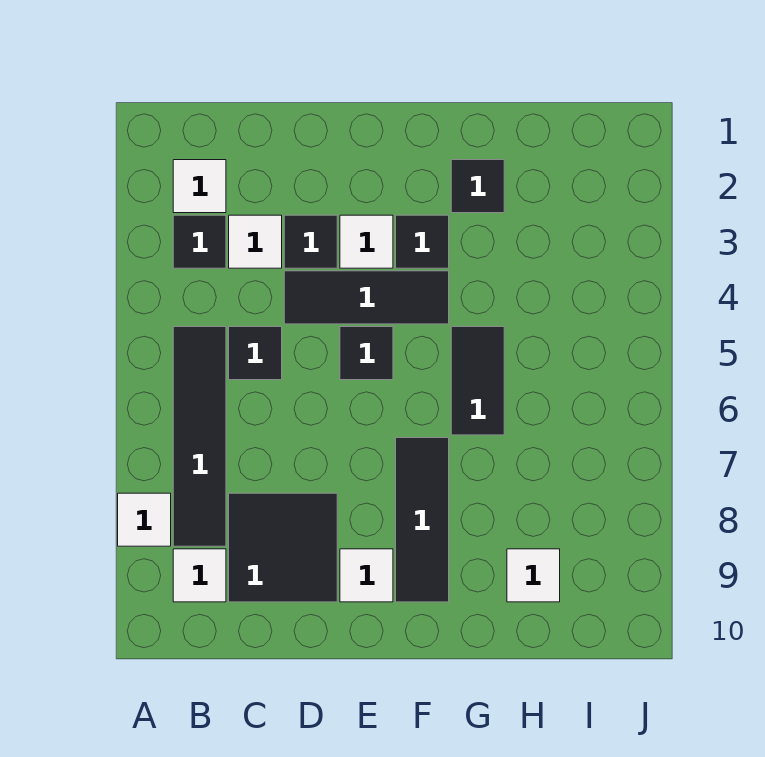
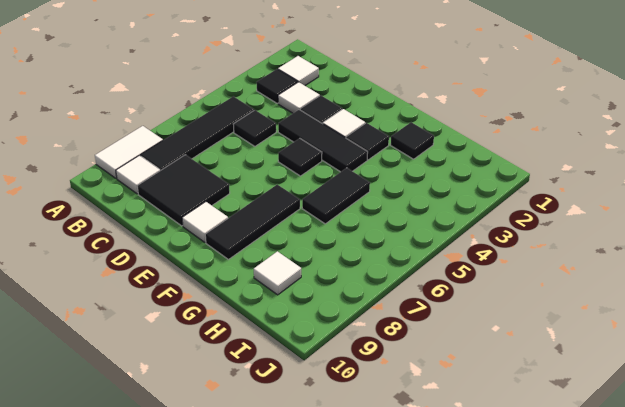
white tile A8 level 1 -> white tile A8:A9 level 1

